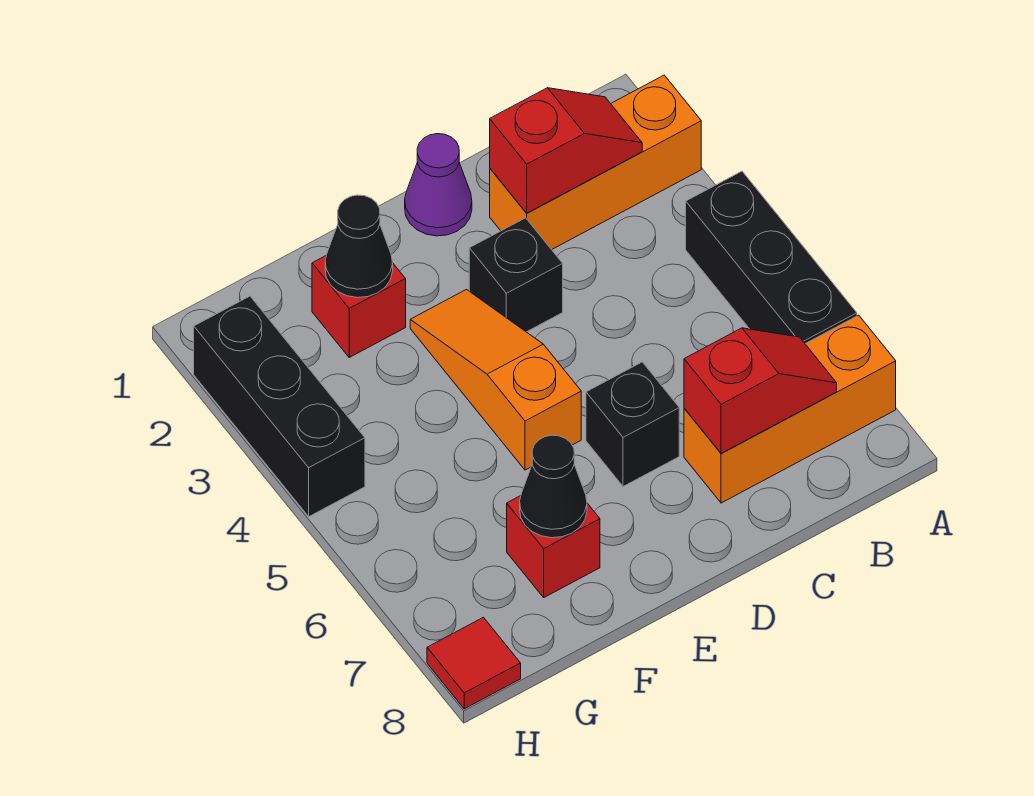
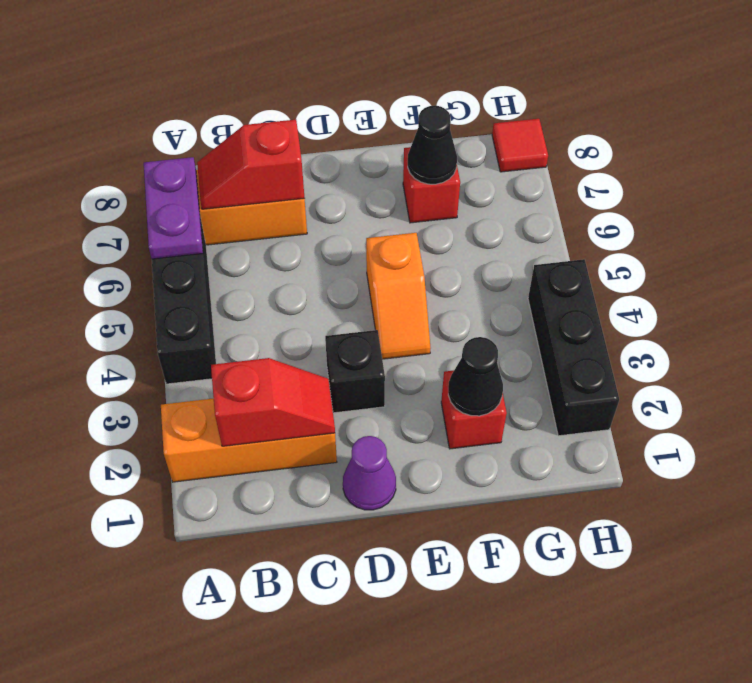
none -> purple plate A6:A7 level 2
red slope B2:C2 level 2 top C -> red slope B2:C2 level 2 top B
black brick D6 level 1 -> none
orange slope E3:E5 level 1 top 5 -> orange slope E4:E5 level 1 top 5

